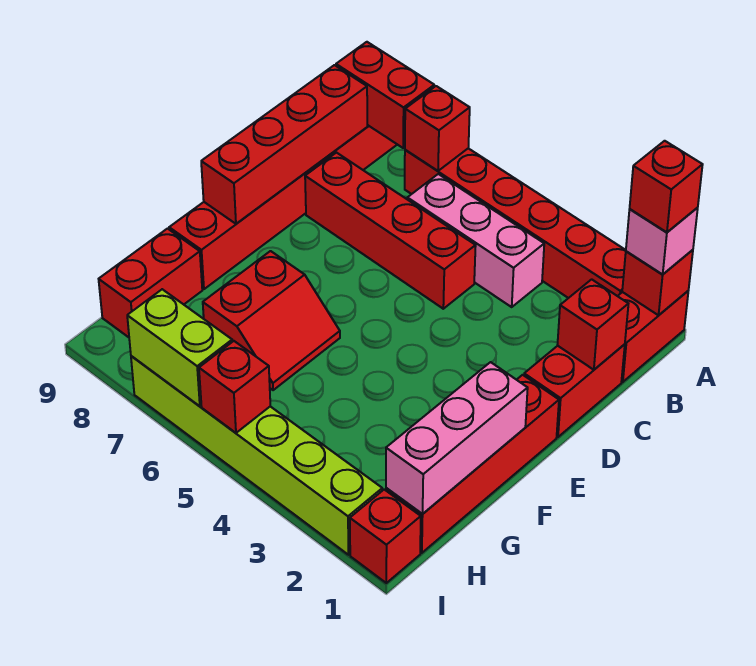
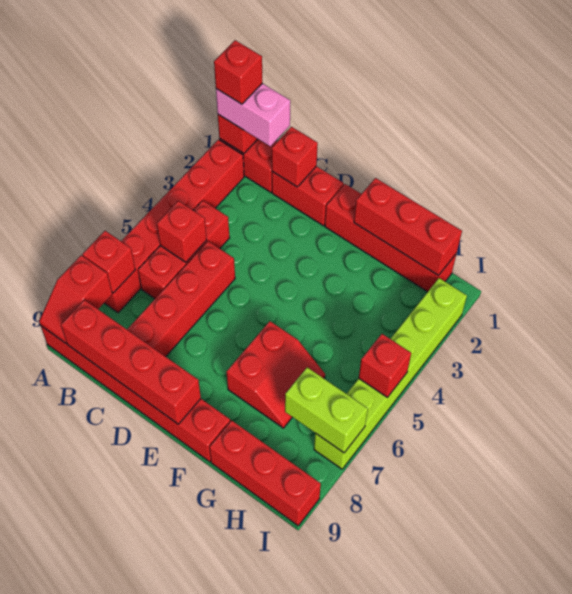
pink brick A1 level 3 -> pink brick A1:B1 level 3
red brick A8:A9 level 2 -> red slope A8:A9 level 2 top 8
pink brick B4:B6 level 1 -> red brick B4:B6 level 1
pink brick F1:H1 level 2 -> red brick F1:H1 level 2
red slope F6:G7 level 1 top 7 -> red slope F6:G7 level 1 top F
red brick G9:H9 level 1 -> red brick G9:I9 level 1
red brick I1 level 1 -> red brick B5 level 2
lime brick I6:I7 level 2 -> lime brick H7:I7 level 2

